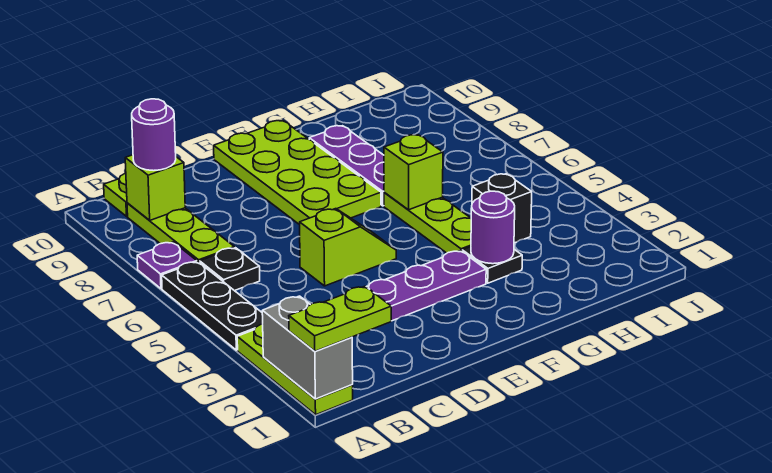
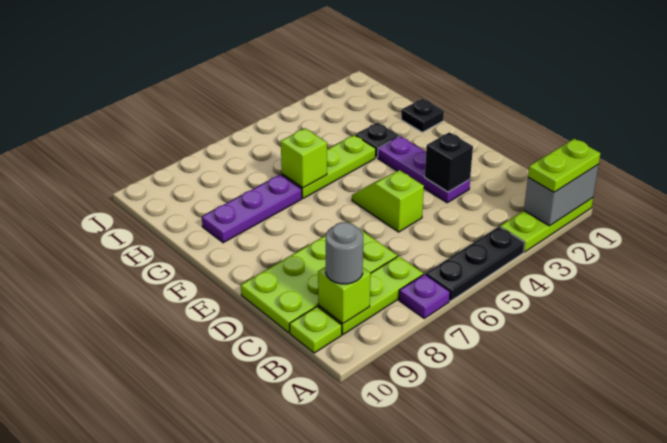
lime plate A1:B1 level 3 -> lime plate A1:A2 level 3
black plate B6 level 1 -> black plate G1 level 1
purple round brick B9 level 3 -> grey round brick B9 level 3
lime plate E7:F10 level 1 -> lime plate C7:D10 level 1
purple round brick G3 level 2 -> none
black brick H4 level 1 -> black brick D3 level 2

